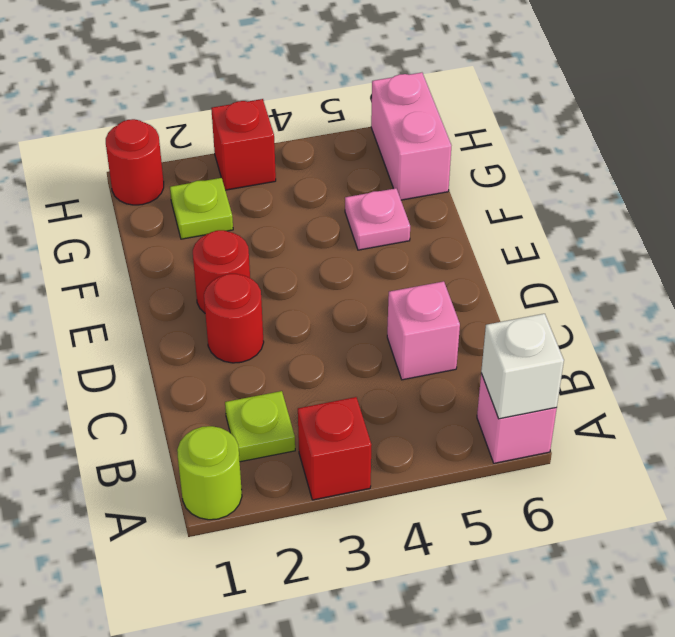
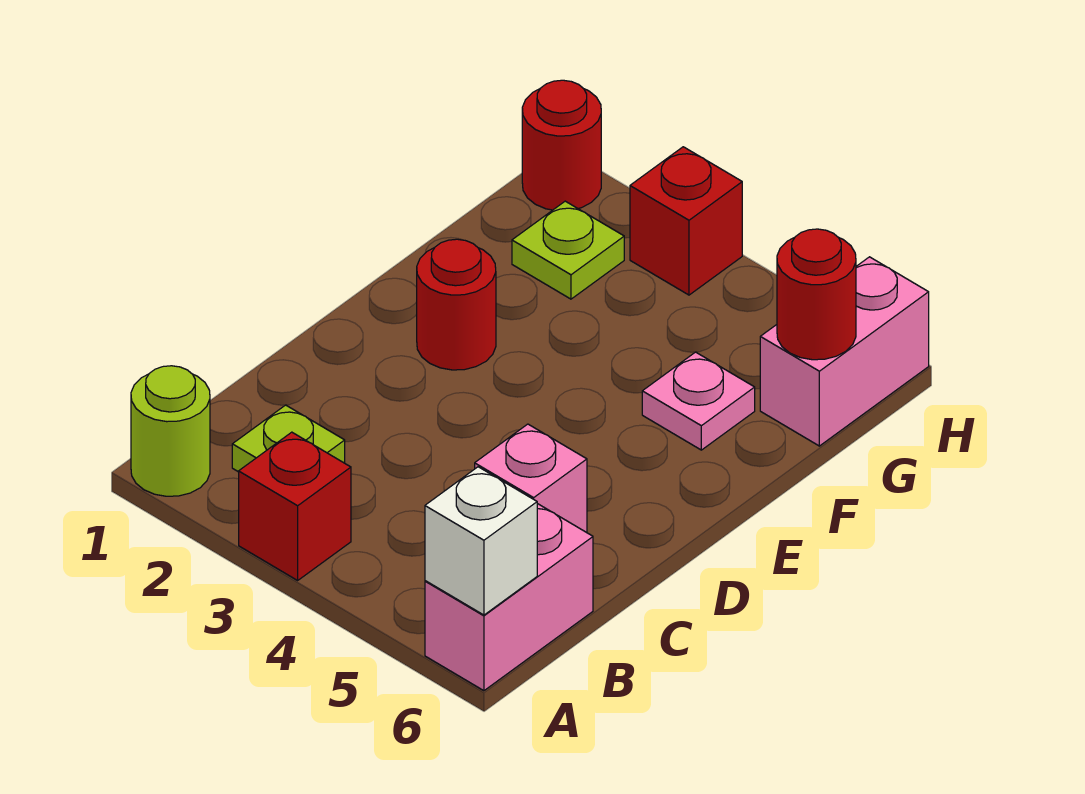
pink brick A6 level 1 -> pink brick A6:B6 level 1
red round brick D2 level 1 -> red round brick G6 level 2

